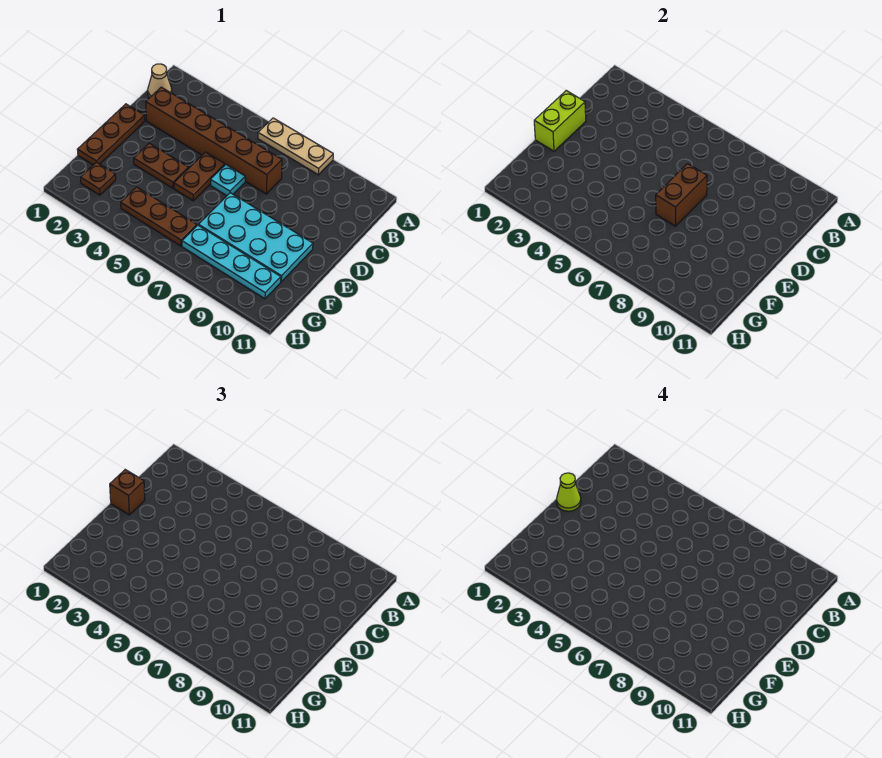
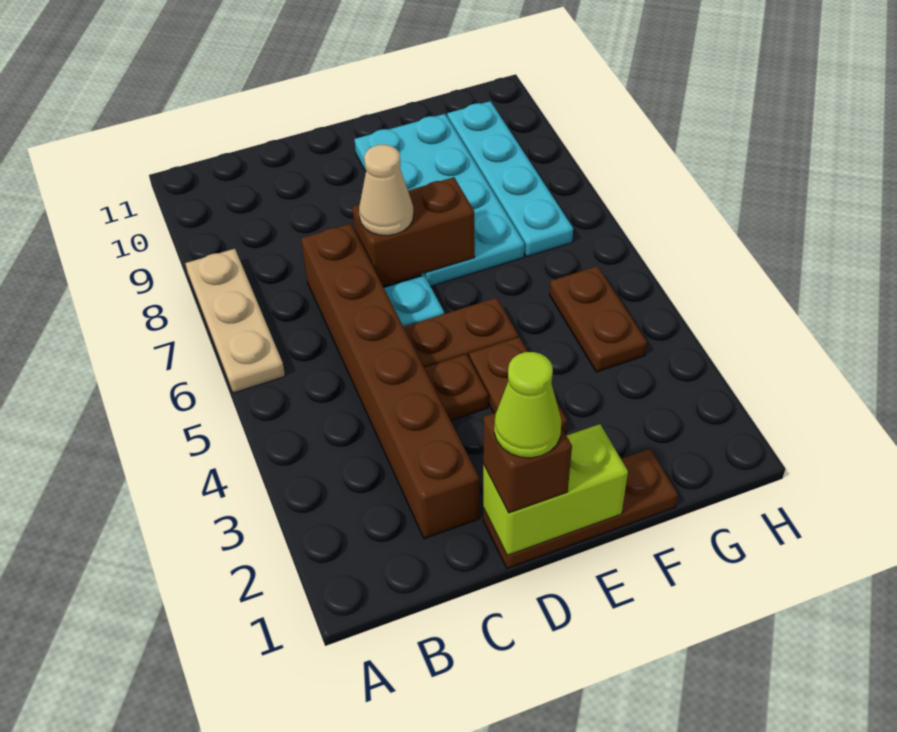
tan cone B1 level 1 -> tan cone D7 level 3
brown plate G2 level 1 -> brown plate D4 level 1
brown plate G4:G6 level 1 -> brown plate G4:G5 level 1

